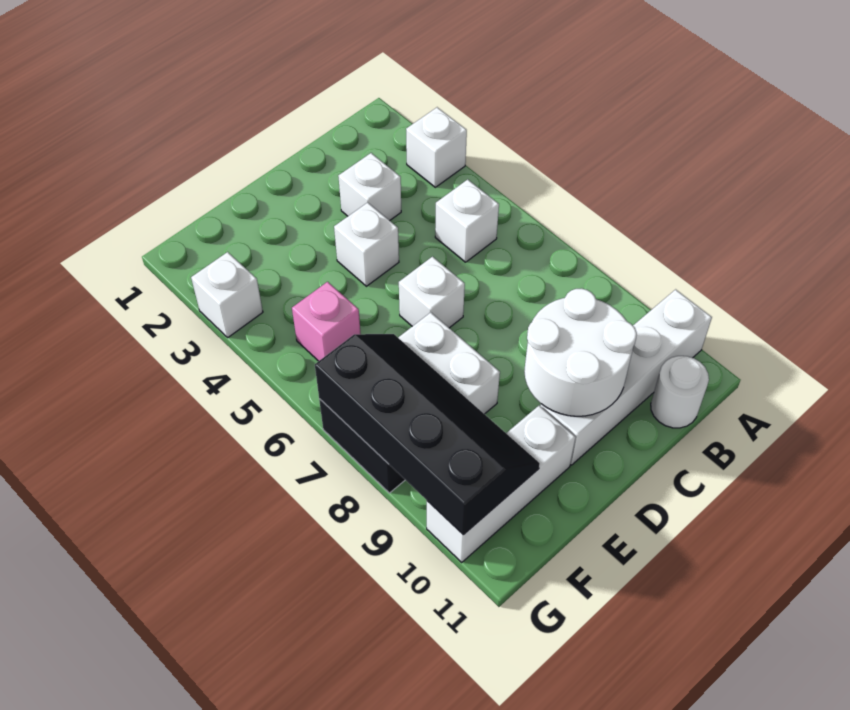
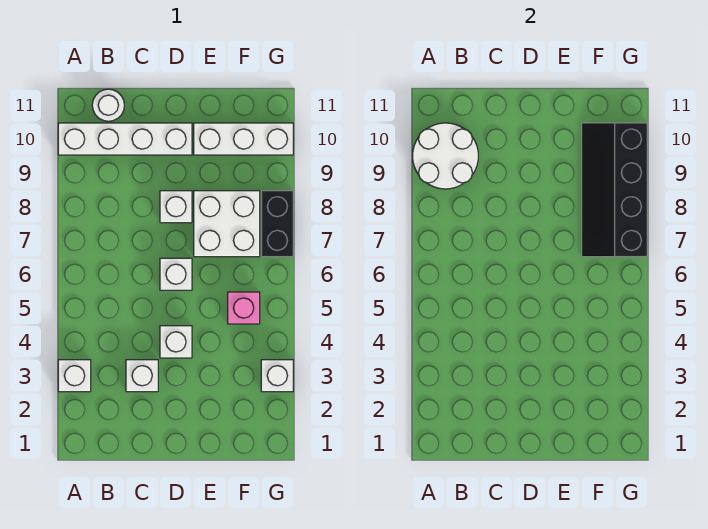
white brick B5 level 1 -> white brick D8 level 1
white round brick C9:D10 level 2 -> white round brick A9:B10 level 2

